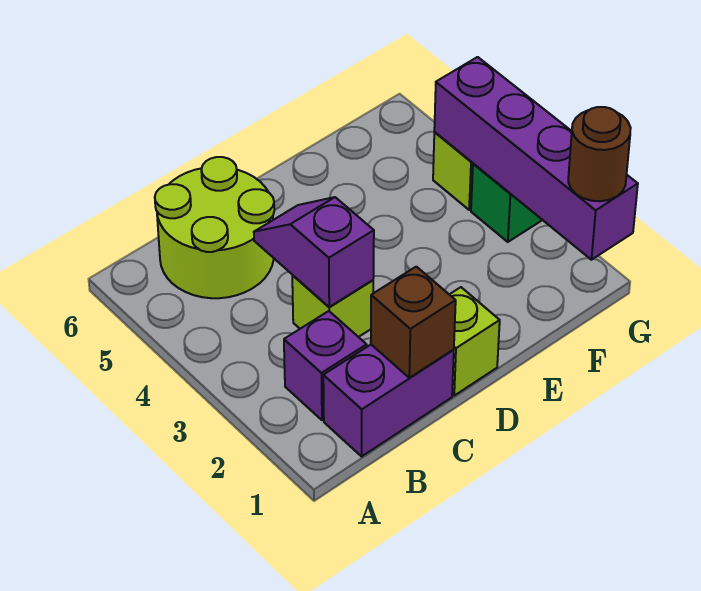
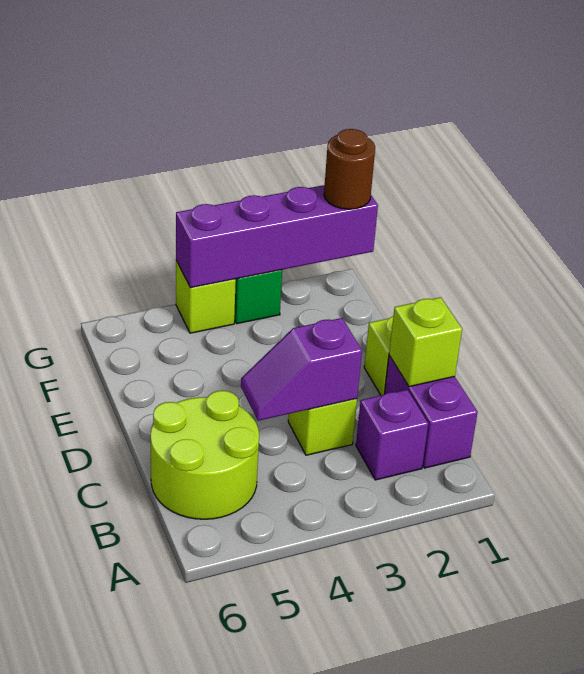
brown brick C1 level 2 -> lime brick C1 level 2

